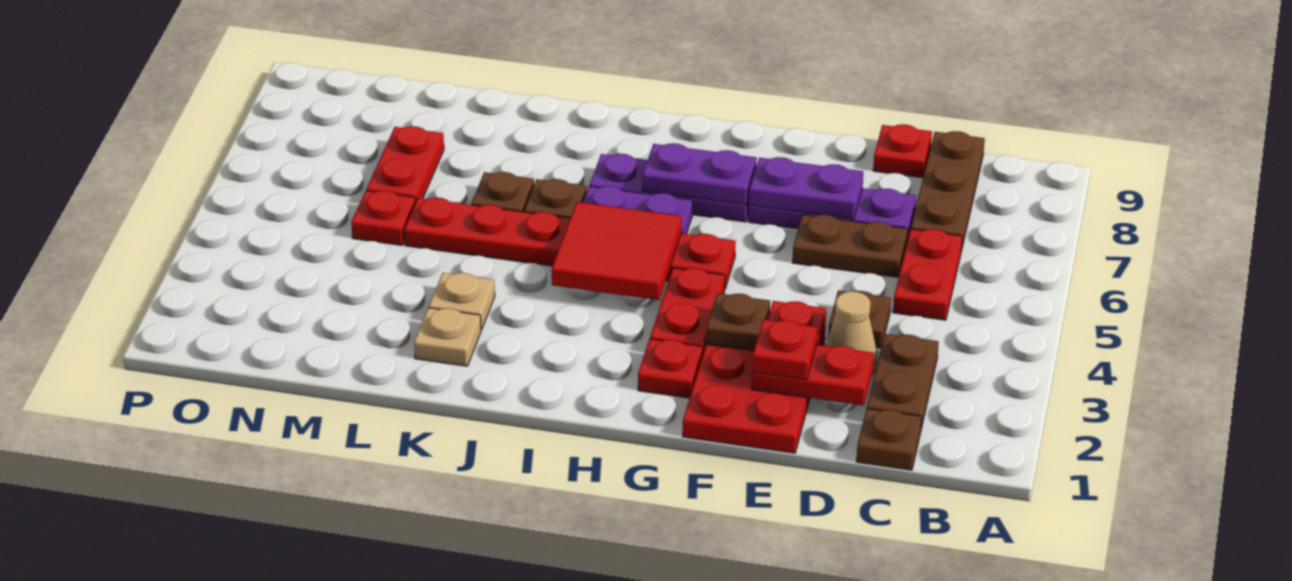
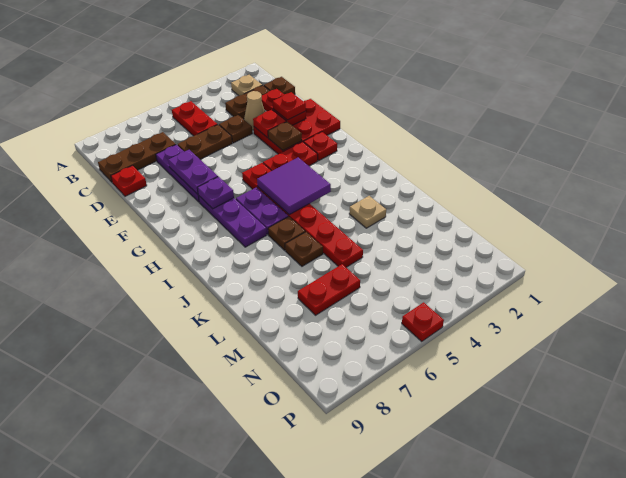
red plate C5:C6 level 1 -> red plate B5:C5 level 1
brown plate D6:E6 level 1 -> brown plate D5:D6 level 1
purple plate G7:H7 level 2 -> purple plate G7 level 2
red tile H4:I5 level 2 -> purple tile H4:I5 level 2
tan plate K2 level 1 -> tan plate B2 level 1
red plate M5 level 1 -> red plate P5 level 1

